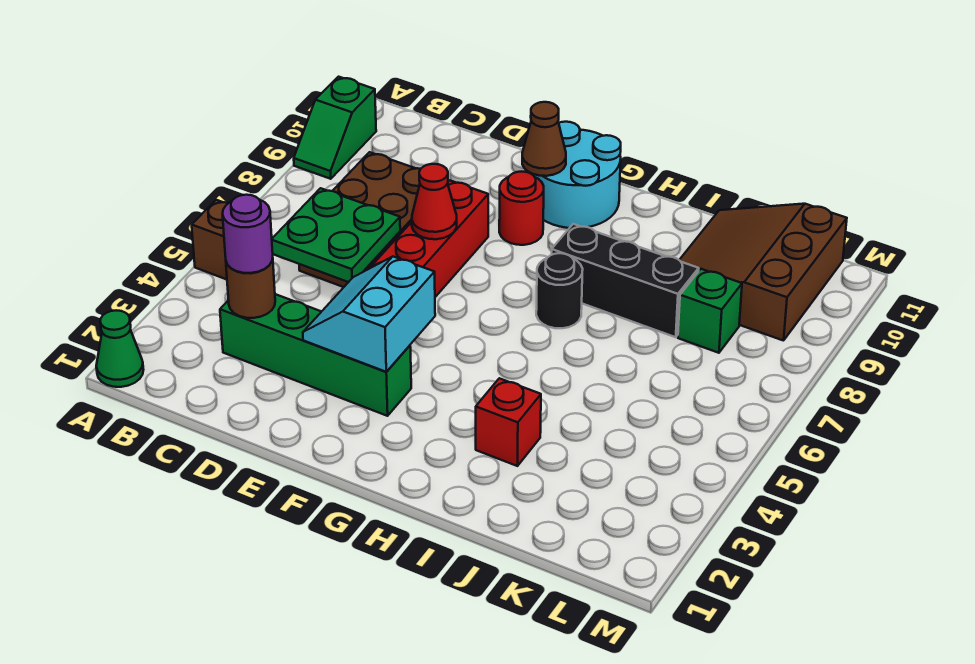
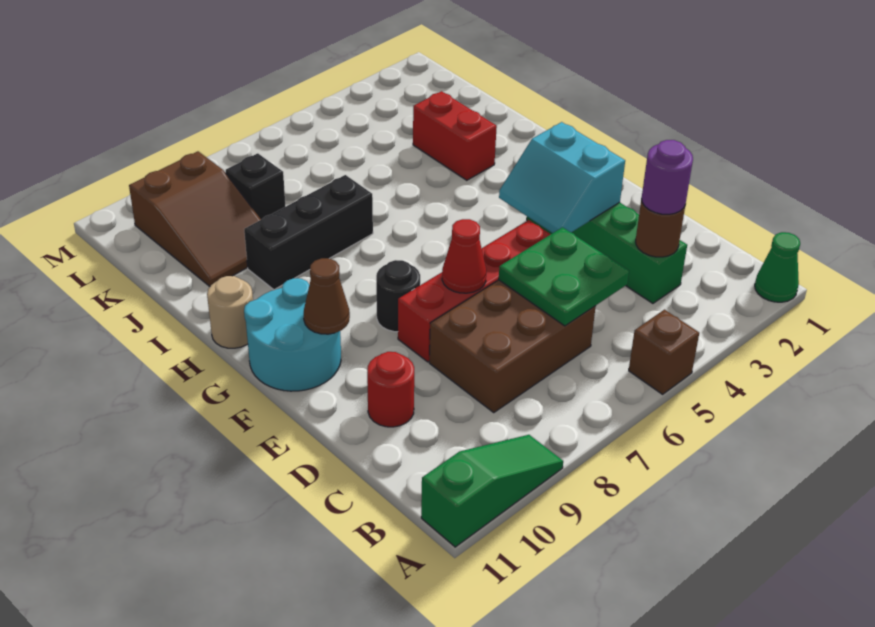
green slope A9:A10 level 1 top 10 -> green slope A9:A11 level 1 top 11
cyan slope E3:F4 level 2 top F -> cyan slope E3:F4 level 2 top 3
red round brick F9 level 1 -> red round brick D10 level 1
black round brick H7 level 1 -> black round brick F8 level 1
black brick H8:J8 level 1 -> black brick I7:I9 level 1
none -> tan round brick H11 level 1
red brick I3 level 1 -> red brick I3:J3 level 1
brown slope J9:L11 level 1 top L -> brown slope J9:L10 level 1 top L
green brick K8 level 1 -> black brick K8 level 1

